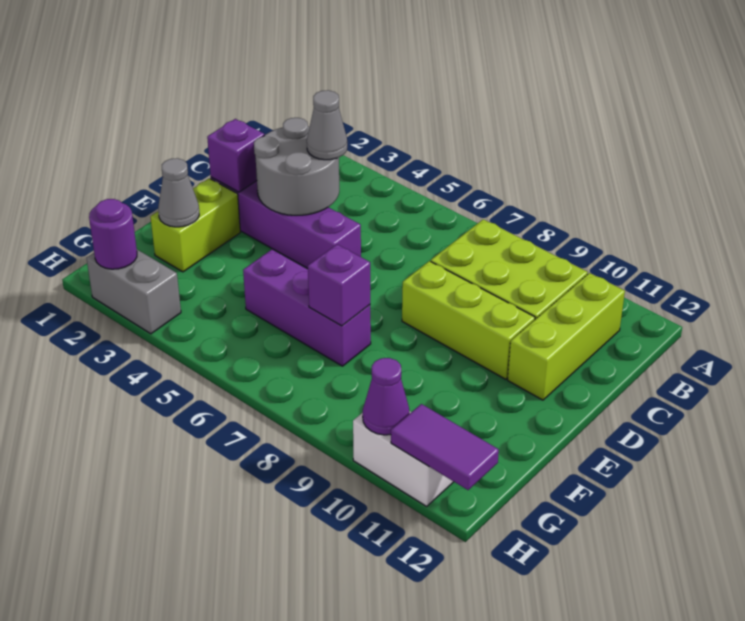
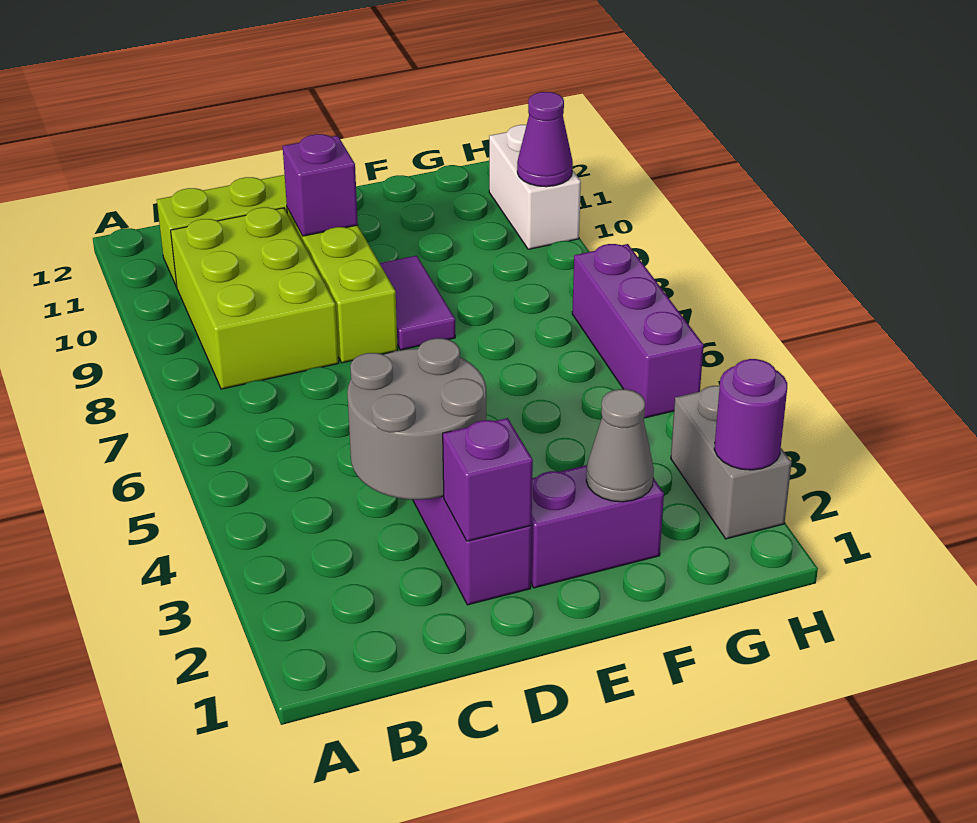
grey cone C4 level 3 -> none
lime brick E2:F2 level 1 -> purple brick E2:F2 level 1
purple brick F5:F7 level 1 -> purple brick H5:H7 level 1
purple brick F7 level 2 -> purple brick D10 level 2
purple tile H11:H12 level 2 -> purple tile E8:E9 level 1

